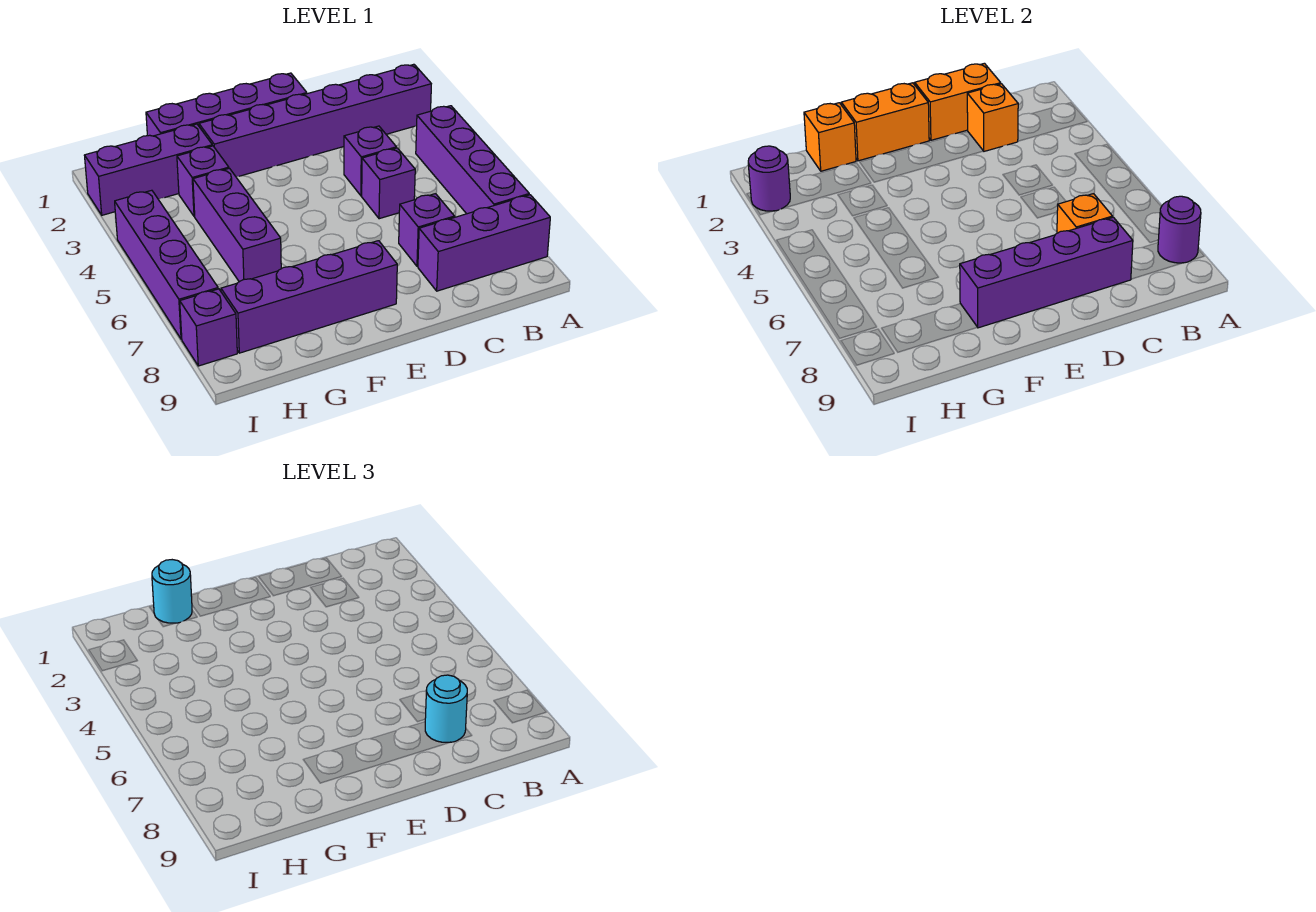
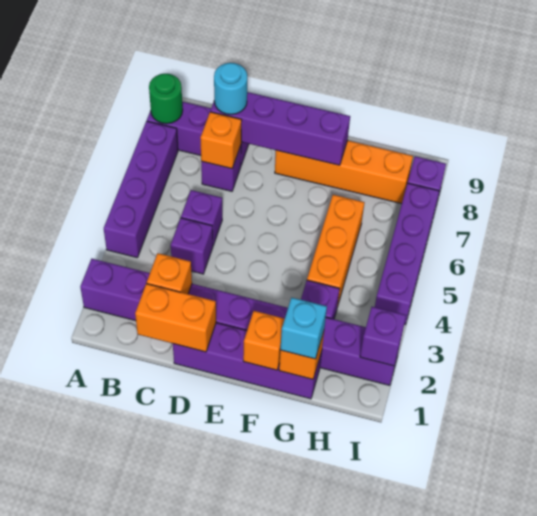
purple round brick A8 level 2 -> green round brick A8 level 2
orange brick E1:F1 level 2 -> orange brick F1 level 2
purple brick E8:H8 level 1 -> orange brick E8:H8 level 1
cyan round brick G1 level 3 -> cyan brick G1 level 3
purple brick G4:G6 level 1 -> orange brick G4:G6 level 1
purple round brick I2 level 2 -> purple brick I2 level 2

